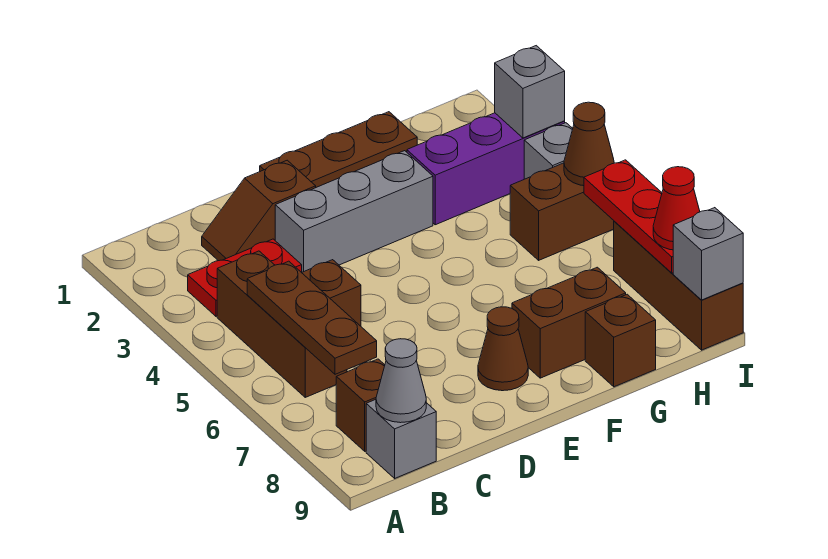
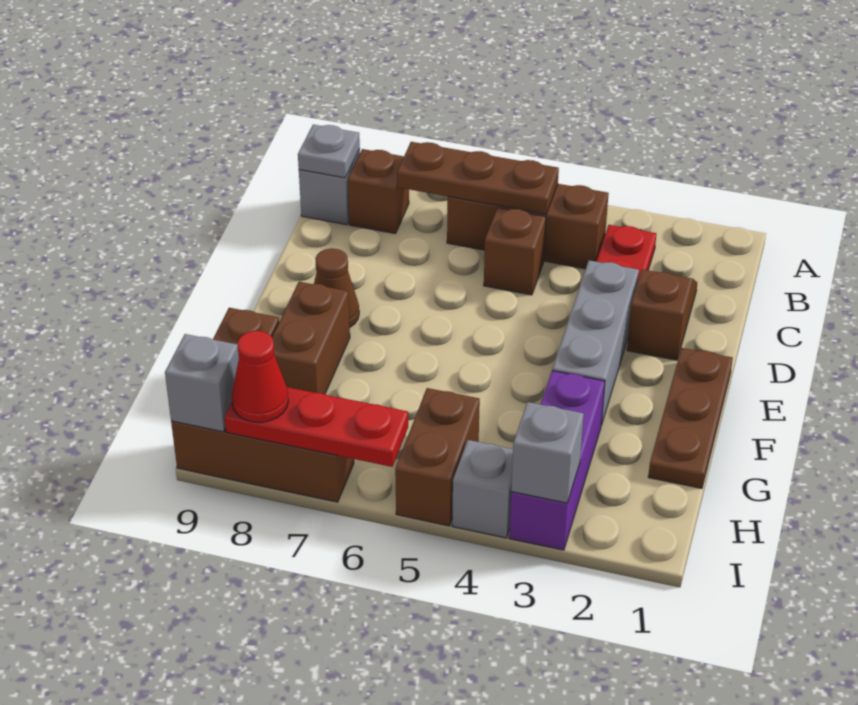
grey cone B9 level 2 -> grey plate B9 level 2
brown cone I5 level 2 -> none

